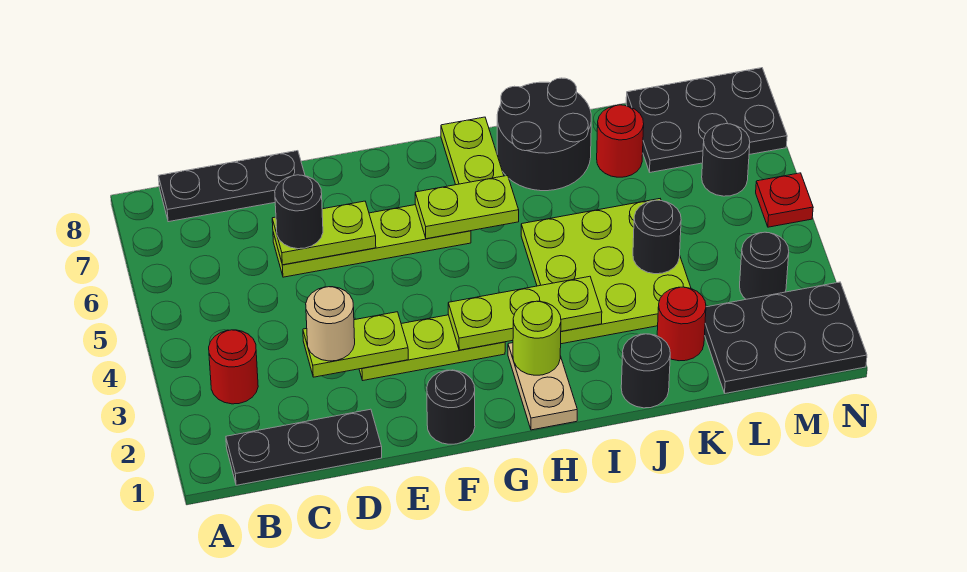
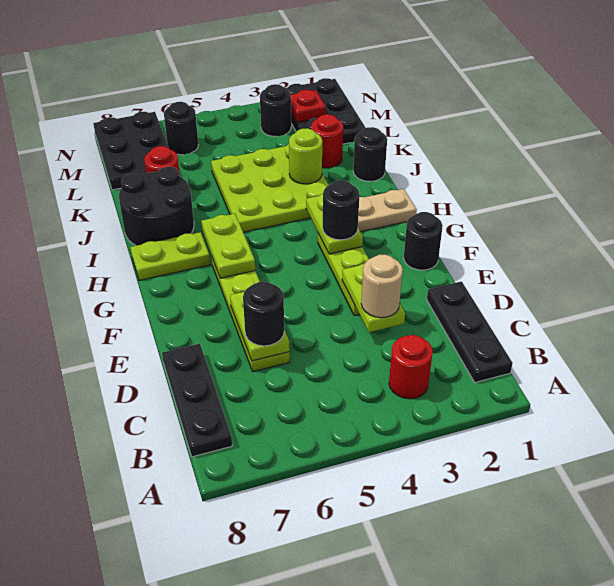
lime plate G3:I3 level 2 -> lime plate G3:H3 level 2
lime round brick H2 level 2 -> lime round brick J3 level 2
black round brick K4 level 2 -> black round brick G3 level 3
red plate N5 level 1 -> red plate M2 level 2

